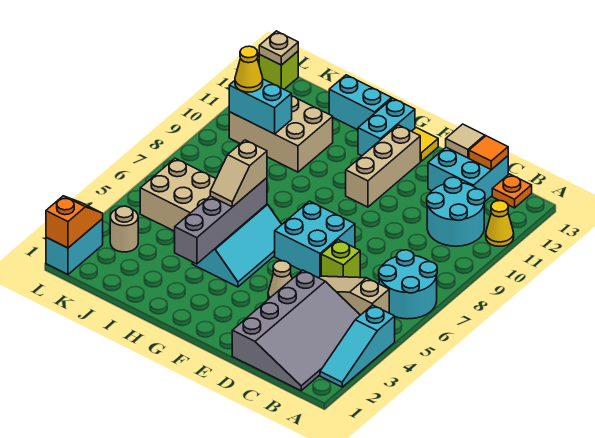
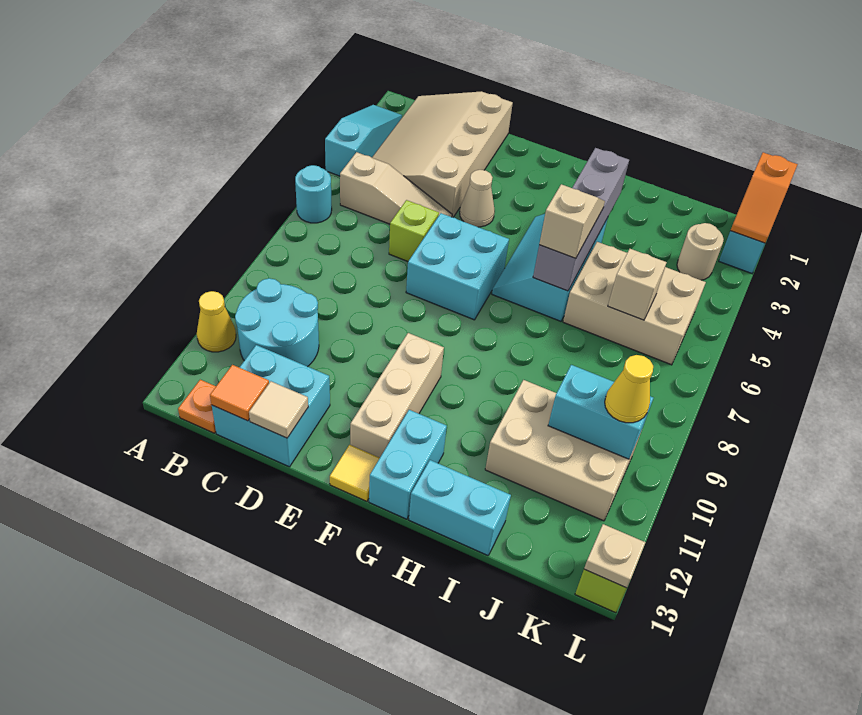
cyan round brick A6:B7 level 1 -> cyan round brick A6 level 1
grey slope B1:D4 level 1 top D -> tan slope B1:D4 level 1 top D
none -> tan brick J6 level 2

